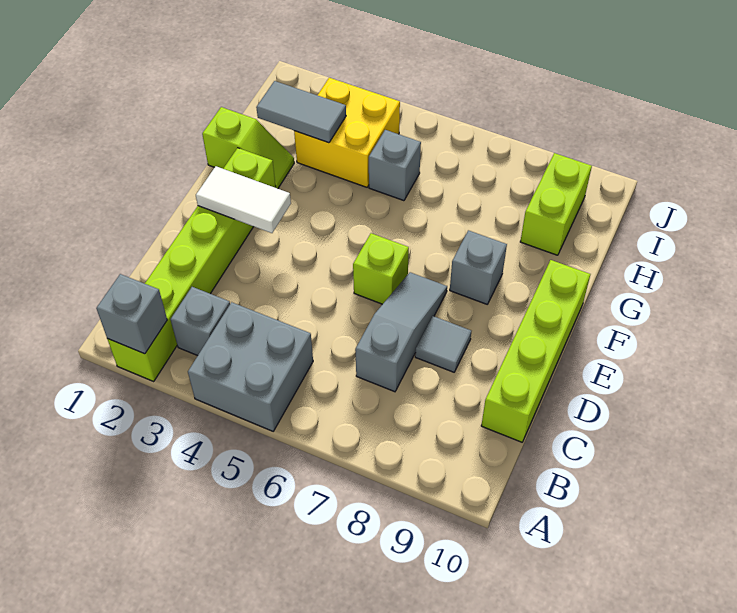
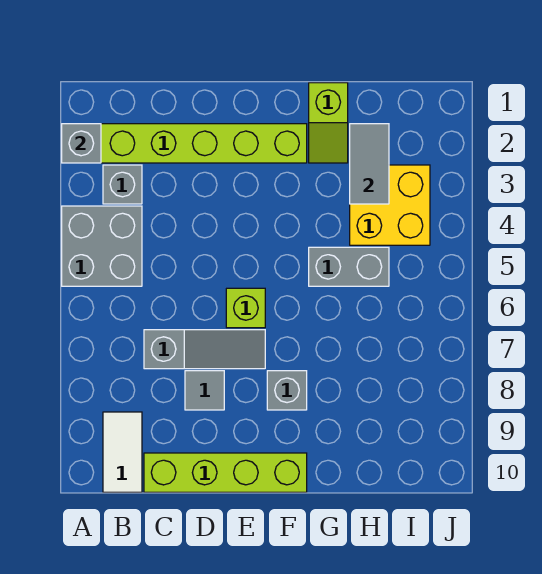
white tile E2:E3 level 2 -> white tile B9:B10 level 1
grey brick H5 level 1 -> grey brick G5:H5 level 1
lime brick H9:I9 level 1 -> none

